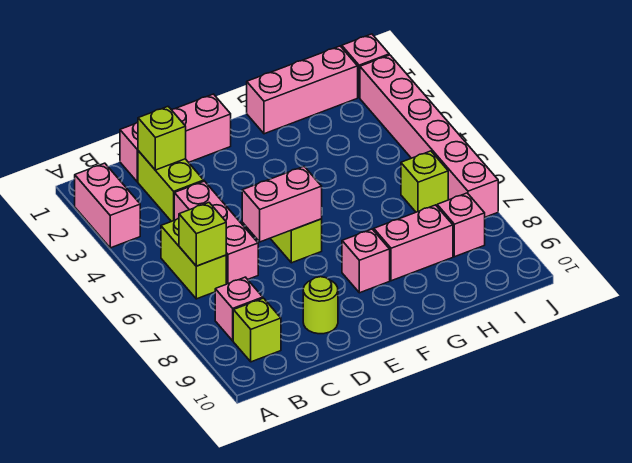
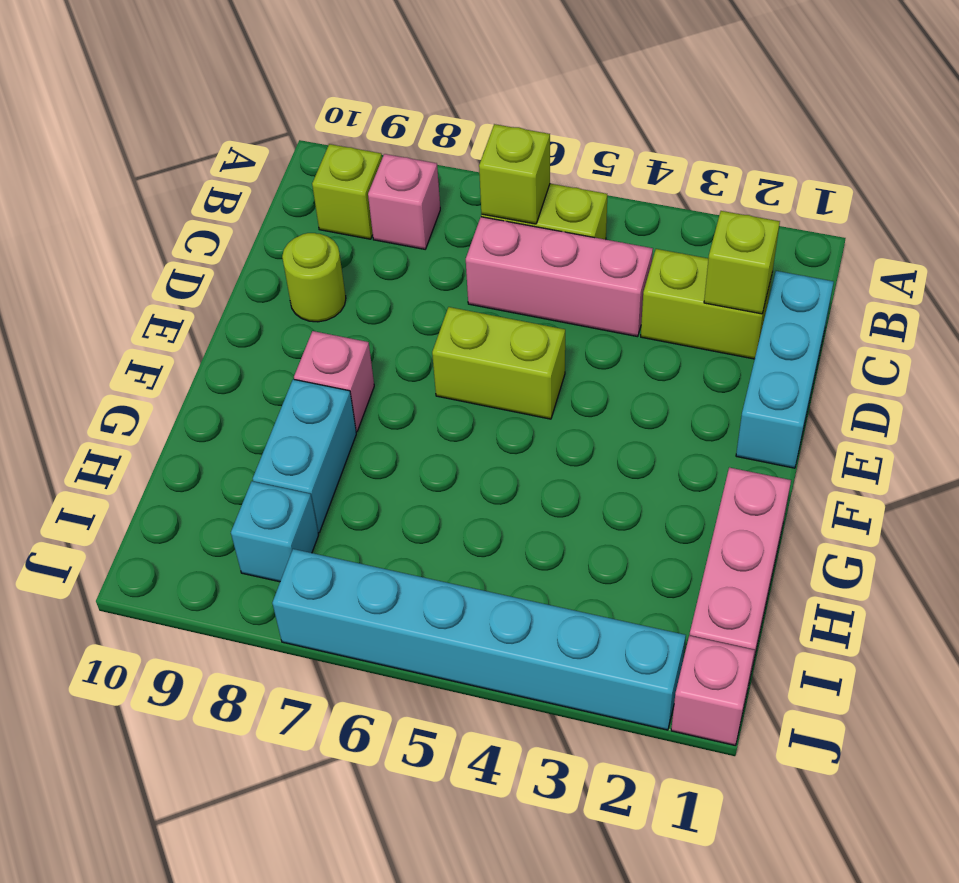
pink brick A2:A3 level 1 -> none
pink brick C1:E1 level 1 -> cyan brick C1:E1 level 1
pink brick D6:E6 level 2 -> none
pink brick G8:H8 level 1 -> cyan brick G8:H8 level 1
lime brick I6 level 1 -> none
pink brick I8 level 1 -> cyan brick I8 level 1
pink brick J2:J7 level 1 -> cyan brick J2:J7 level 1

